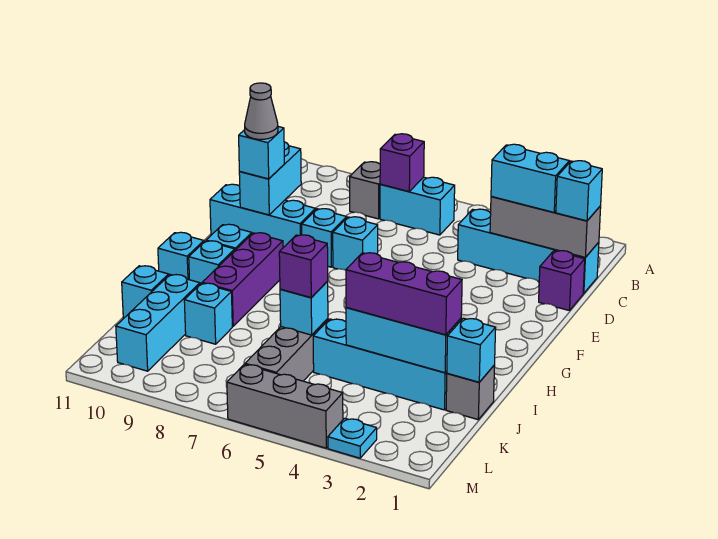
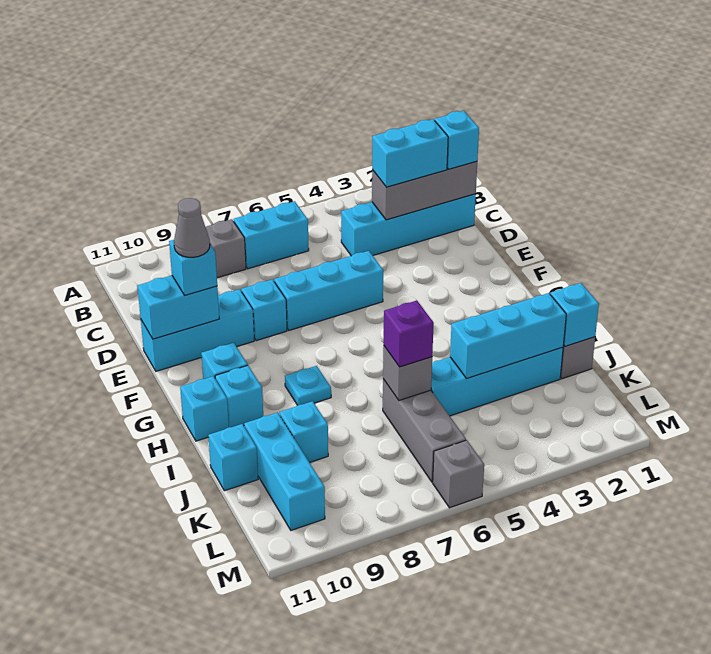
purple brick B7 level 2 -> none
purple brick D1 level 1 -> none
cyan brick D10:E10 level 2 -> cyan brick E10:E11 level 2
cyan brick E7 level 1 -> cyan brick E5:E7 level 1
purple brick G9:I9 level 1 -> none
purple brick J2:J4 level 3 -> none
cyan brick J6 level 2 -> grey brick J6 level 2
cyan plate M3 level 1 -> cyan plate H8 level 1
grey brick M4:M6 level 1 -> grey brick M6 level 1

